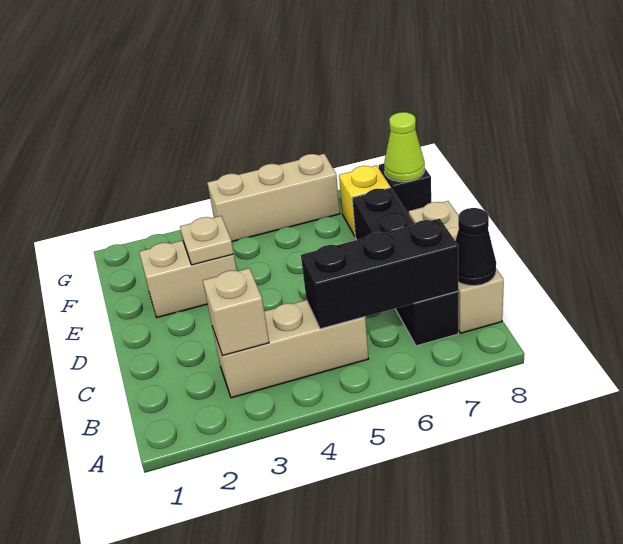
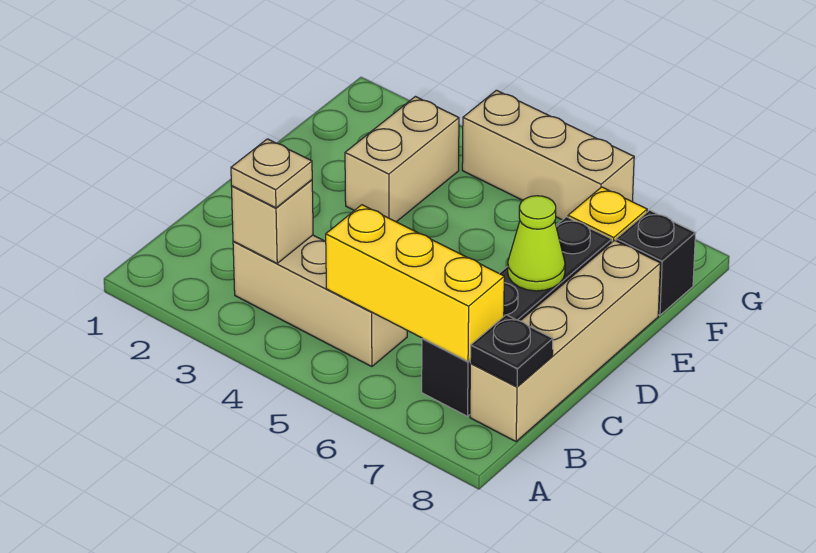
black brick B5:B7 level 2 -> yellow brick B5:B7 level 2
tan brick B8:D8 level 1 -> tan brick B8:E8 level 1
black cone B8 level 2 -> black plate B8 level 2
tan brick E2:E3 level 1 -> tan brick E3:F3 level 1
tan plate E3 level 2 -> tan plate B3 level 3
lime cone F8 level 2 -> lime cone D7 level 2

